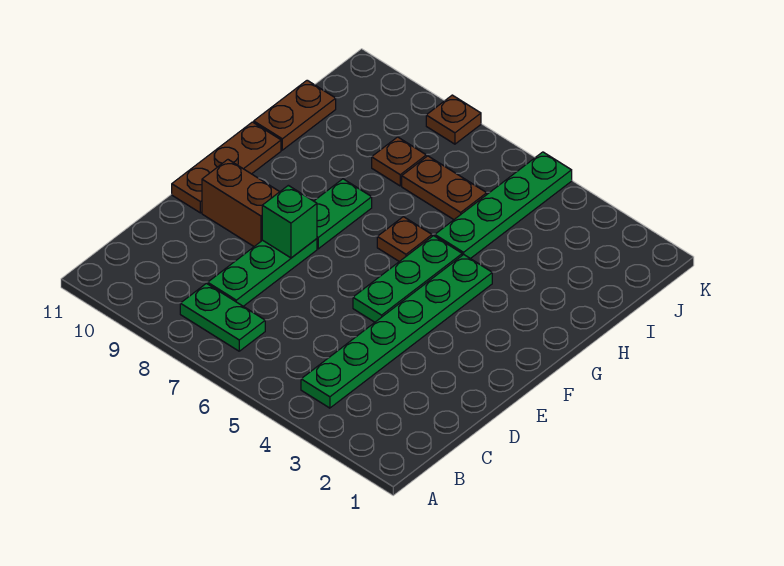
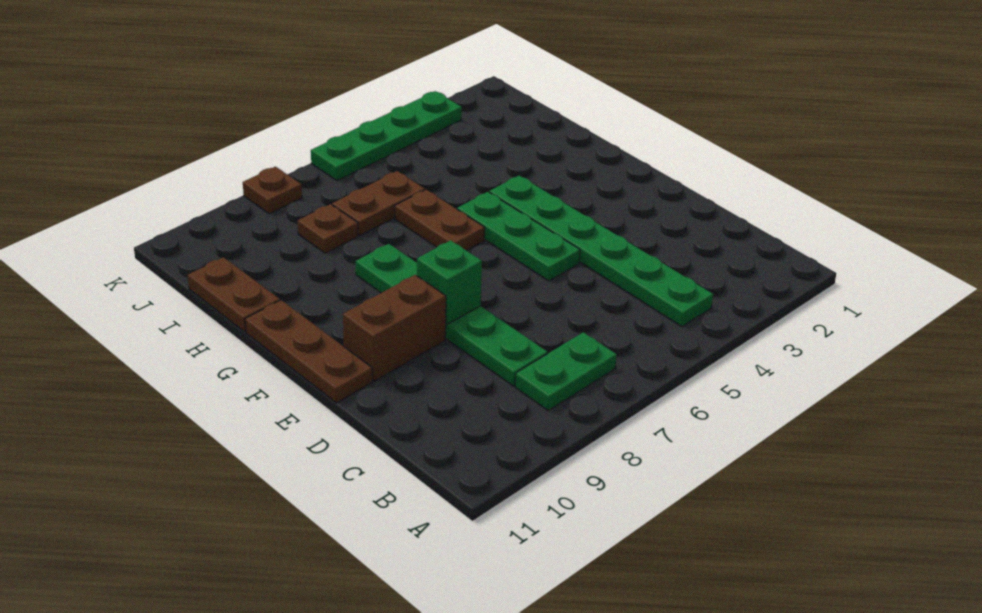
brown plate G6 level 1 -> brown plate G6:H6 level 1
green plate H5:K5 level 1 -> green plate K3:K6 level 1

